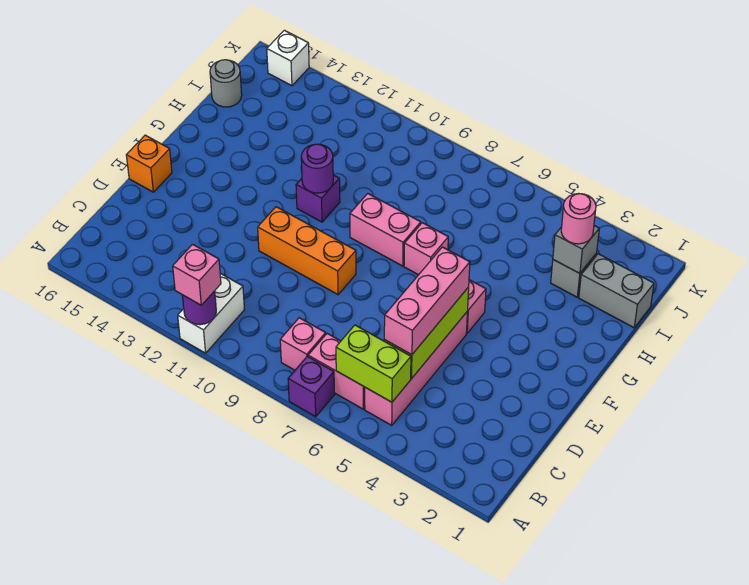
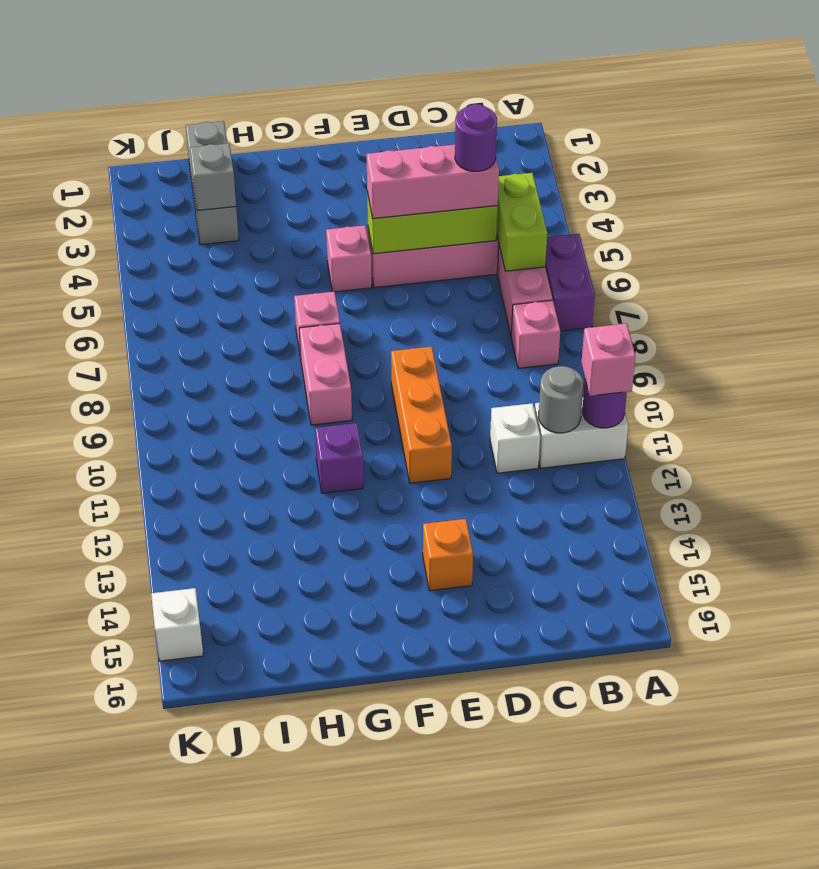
purple brick A7 level 1 -> purple brick A6:A7 level 1
none -> white brick C11 level 1
orange brick E16 level 1 -> orange brick E14 level 1
purple round brick G11 level 2 -> purple round brick C5 level 4
pink round brick I3 level 3 -> none
grey round brick I16 level 1 -> grey round brick B11 level 2

